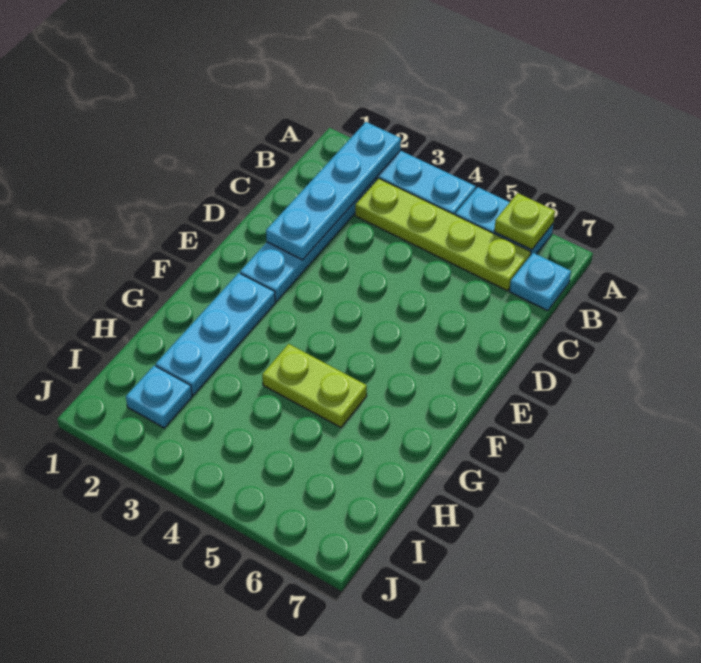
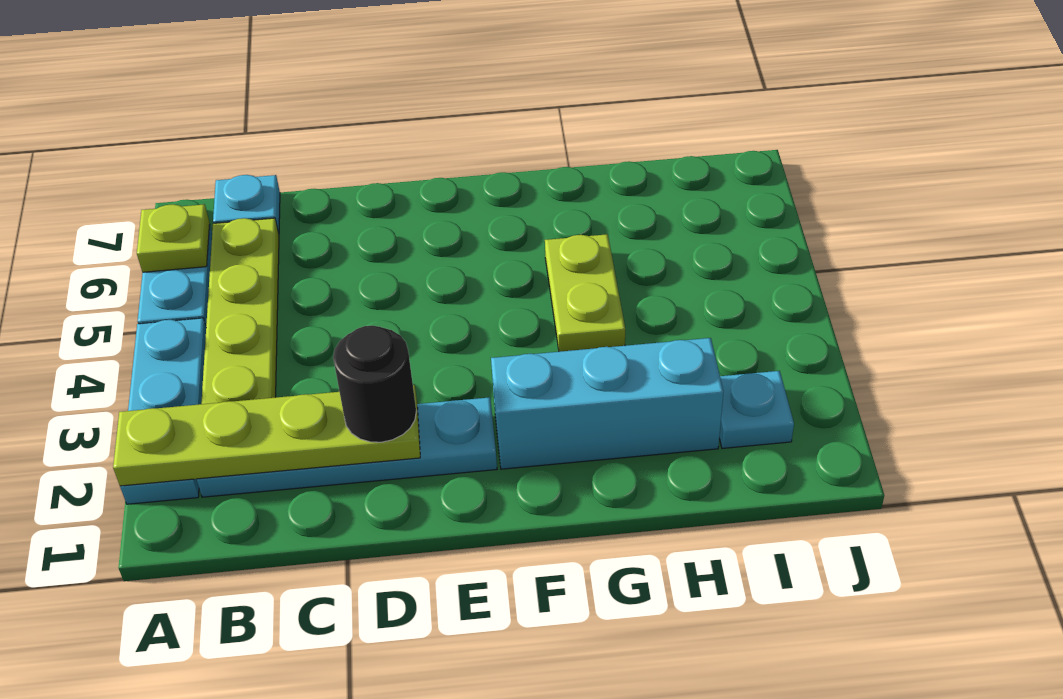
cyan plate A2:D2 level 2 -> lime plate A2:D2 level 2
none -> black round brick D2 level 3
cyan plate F2:H2 level 1 -> cyan brick F2:H2 level 1

